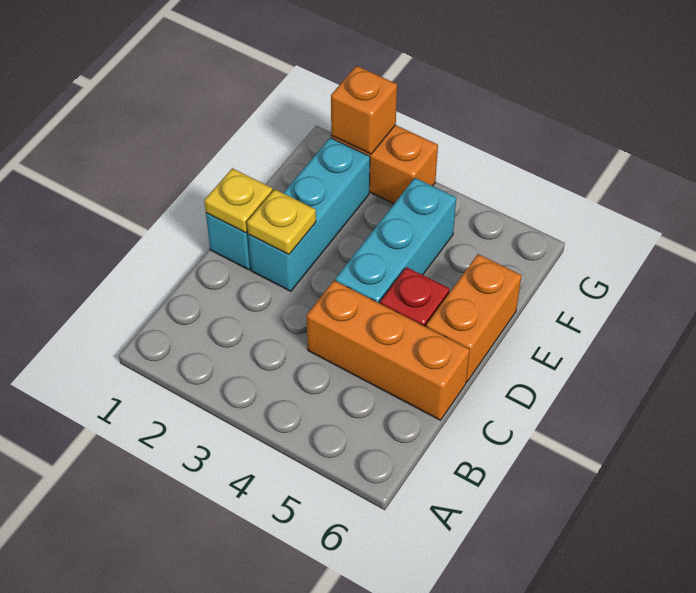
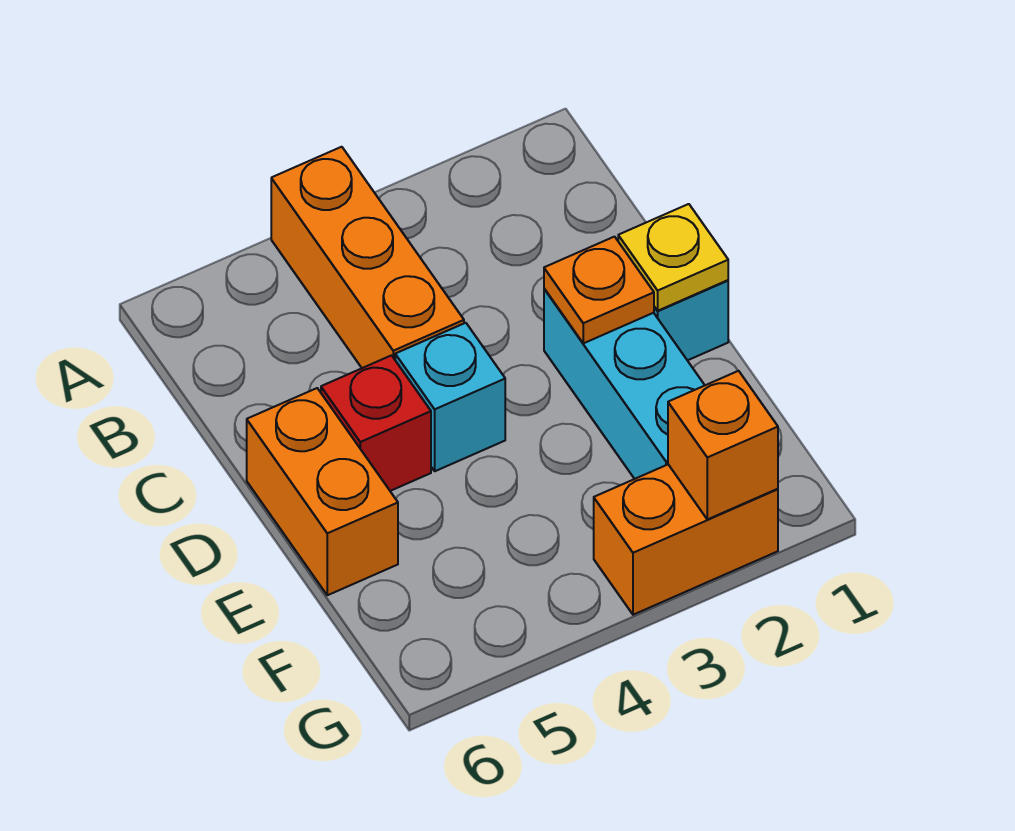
orange brick C4:C6 level 1 -> orange brick A4:C4 level 1
yellow plate D2 level 2 -> orange plate D2 level 2
cyan brick D4:F4 level 1 -> cyan brick D4 level 1

